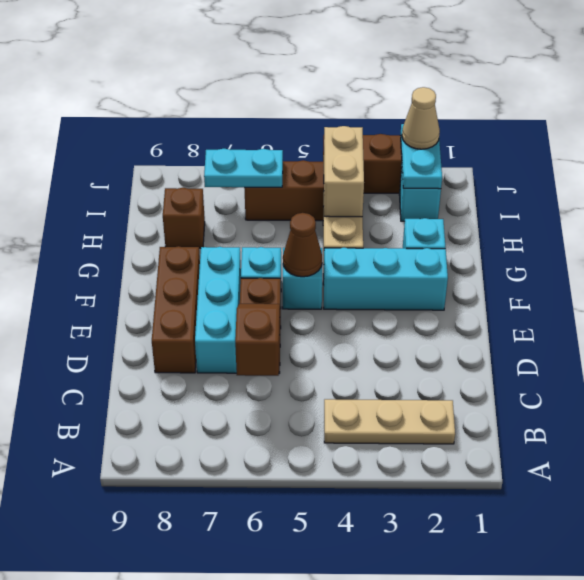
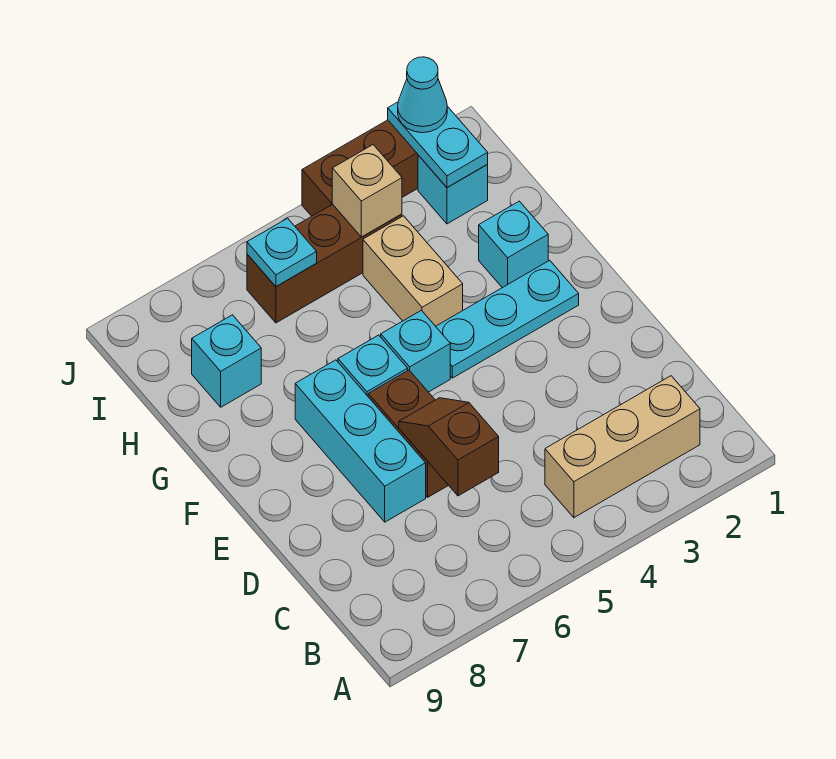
tan plate B2:B4 level 1 -> tan brick B2:B4 level 1
brown brick D8:F8 level 1 -> none
cyan brick F2:F4 level 1 -> cyan plate F2:F4 level 1
brown cone F5 level 2 -> none
tan brick H4:I4 level 2 -> tan brick I4 level 2
brown brick H8 level 1 -> cyan brick H8 level 1
cyan plate I6:I7 level 2 -> cyan plate I6 level 2
tan cone J2 level 3 -> cyan cone J2 level 3

